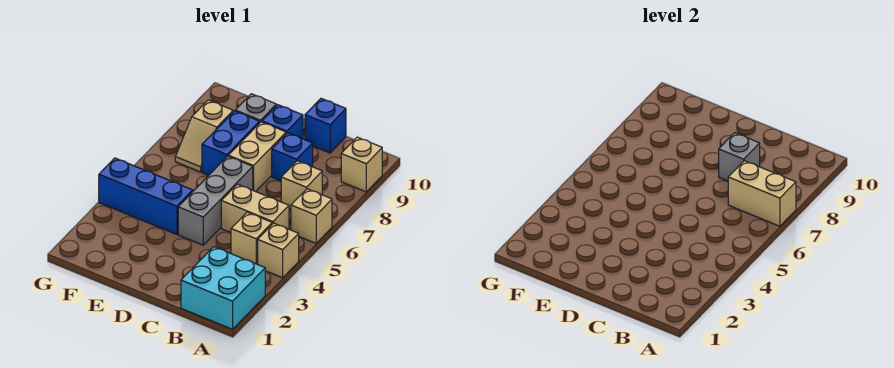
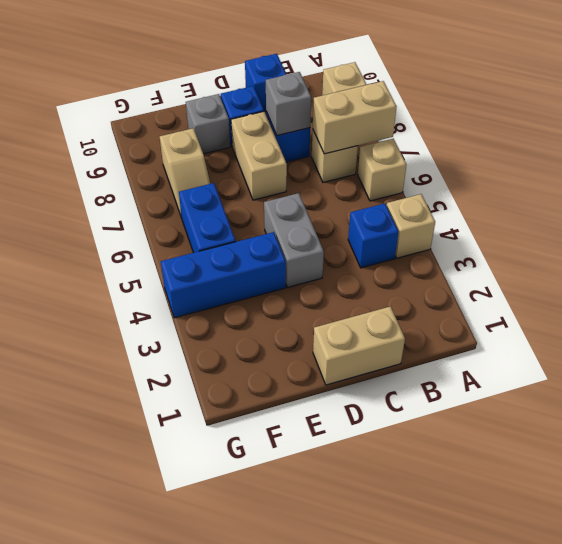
cyan brick A1:B2 level 1 -> none
tan brick B4 level 1 -> blue brick B4 level 1
tan brick B5:C5 level 1 -> tan brick C1:D1 level 1
grey brick D4:D6 level 1 -> grey brick D4:D5 level 1
blue brick E7:E8 level 1 -> blue brick F5:F6 level 1

